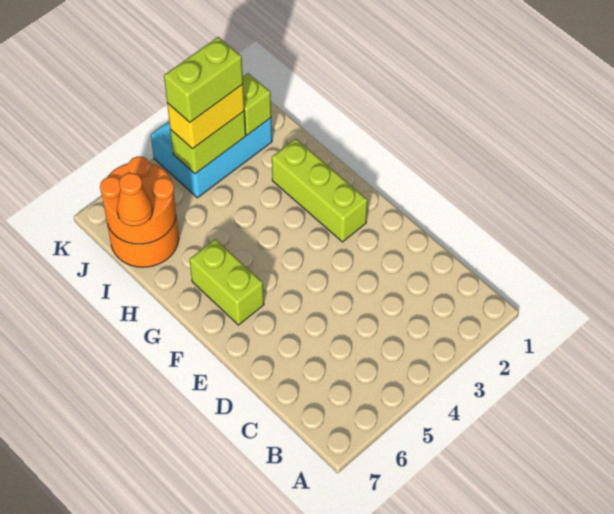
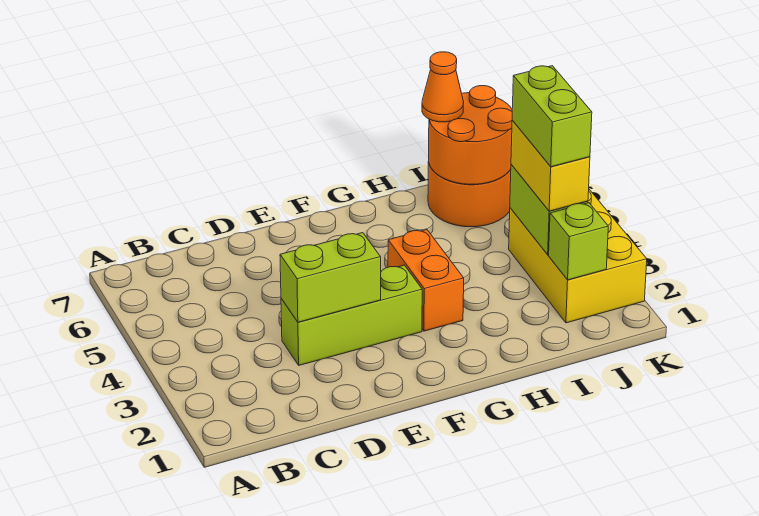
lime brick F2:H2 level 1 -> lime brick D3:F3 level 1
lime brick F6:G6 level 1 -> lime brick D3:E3 level 2
none -> orange brick G3:G4 level 1
cyan brick J2:K4 level 1 -> yellow brick J2:K4 level 1

